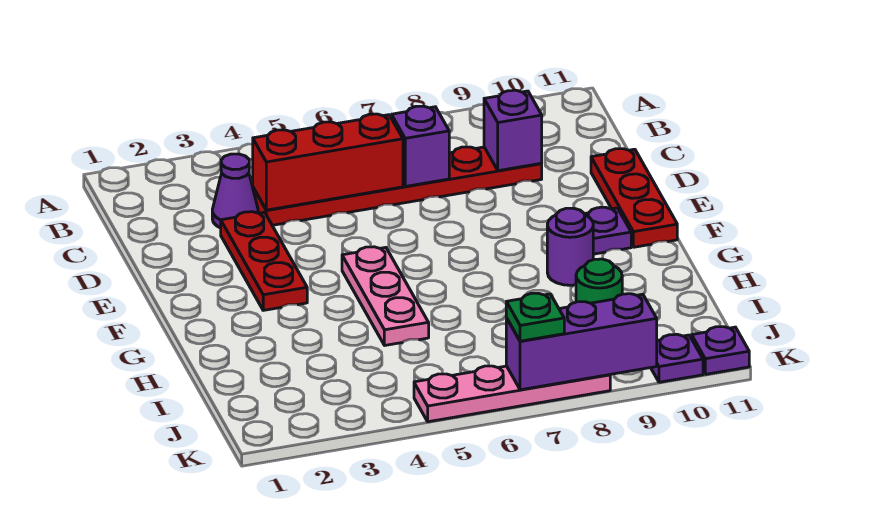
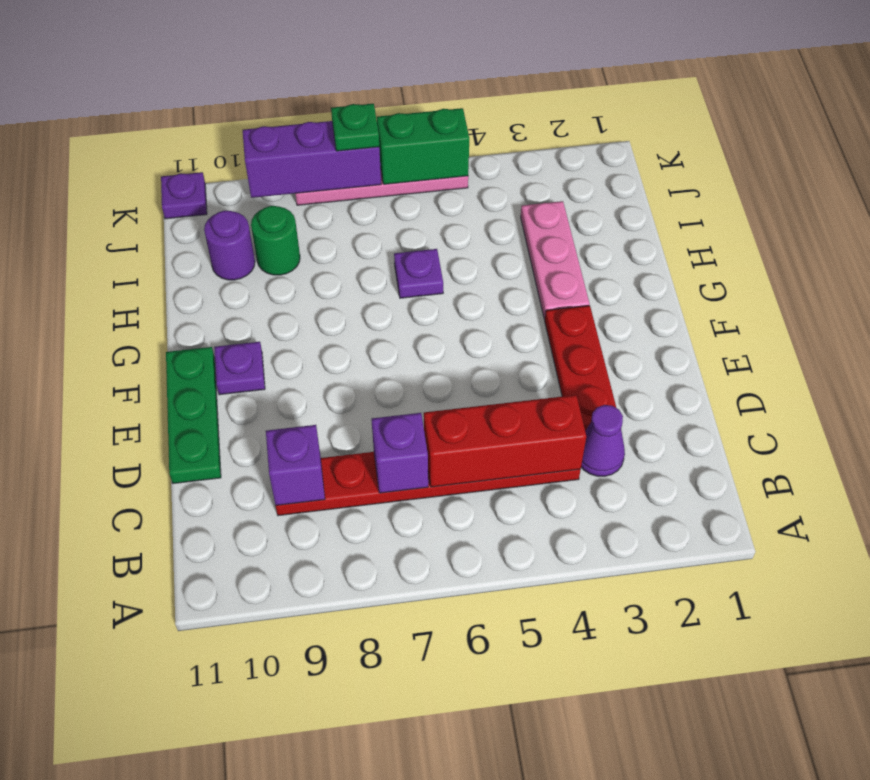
red plate D11:F11 level 1 -> green plate D11:F11 level 1
pink plate F5:H5 level 1 -> pink plate G3:I3 level 1
purple round brick G9 level 1 -> purple round brick I10 level 1
none -> green brick K5:K6 level 2
purple plate K10 level 1 -> purple plate H6 level 1

